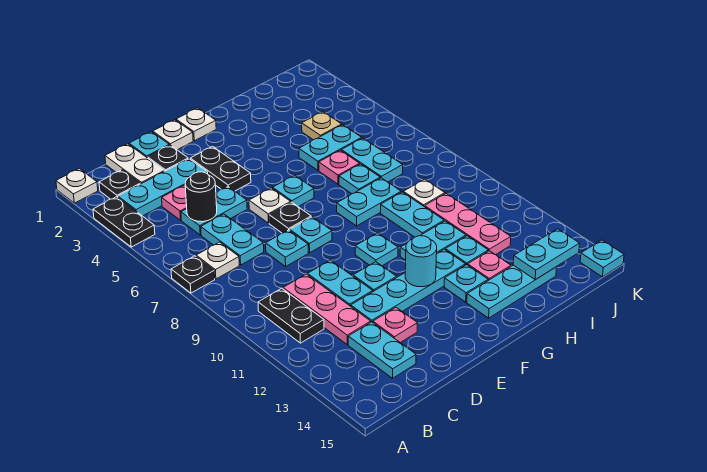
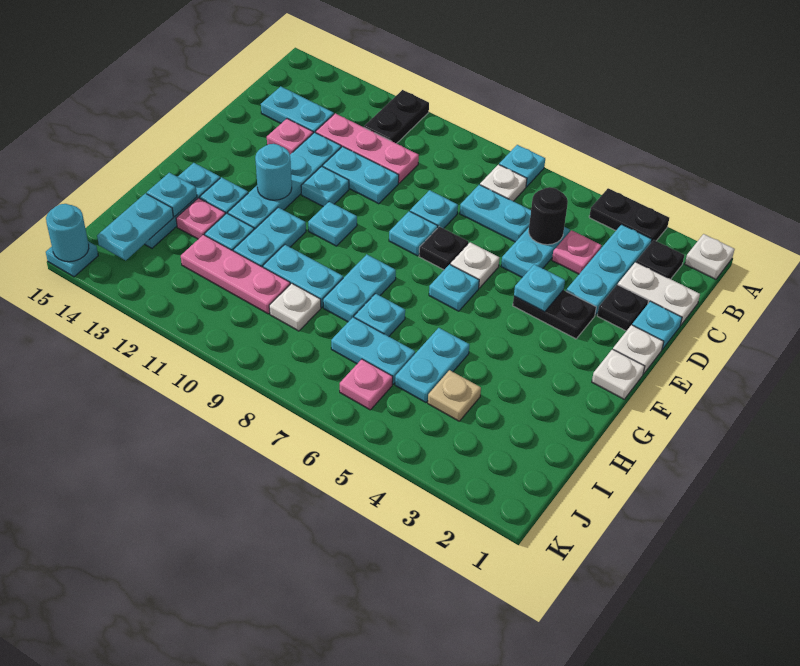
black plate A7 level 1 -> cyan plate A7 level 1
black plate B10:B11 level 1 -> black plate A11:B11 level 1
none -> cyan plate E4 level 2
pink plate H6 level 1 -> pink plate J6 level 1
none -> cyan plate H14 level 2
none -> cyan round brick K15 level 2

